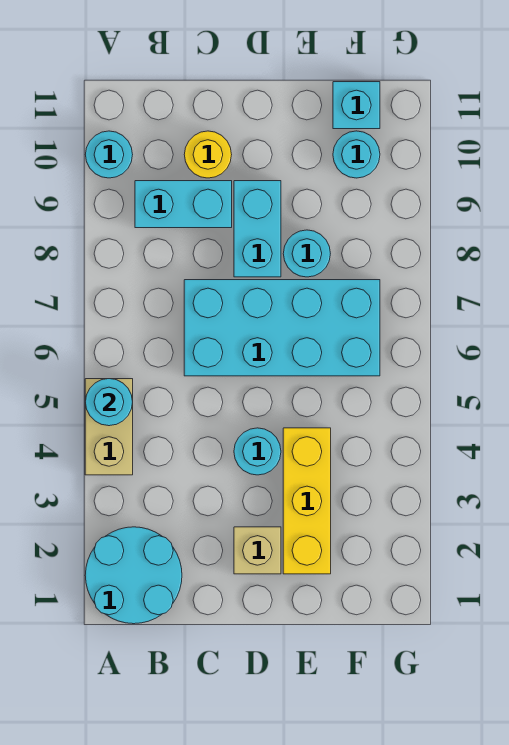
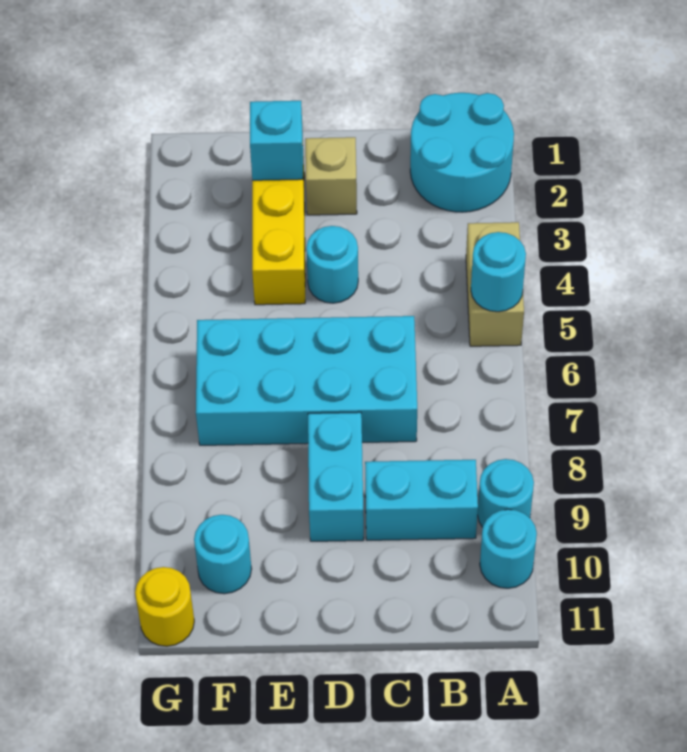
yellow round brick C10 level 1 -> yellow round brick G11 level 1
cyan round brick E8 level 1 -> cyan round brick A9 level 1
cyan brick F11 level 1 -> cyan brick E2 level 2

